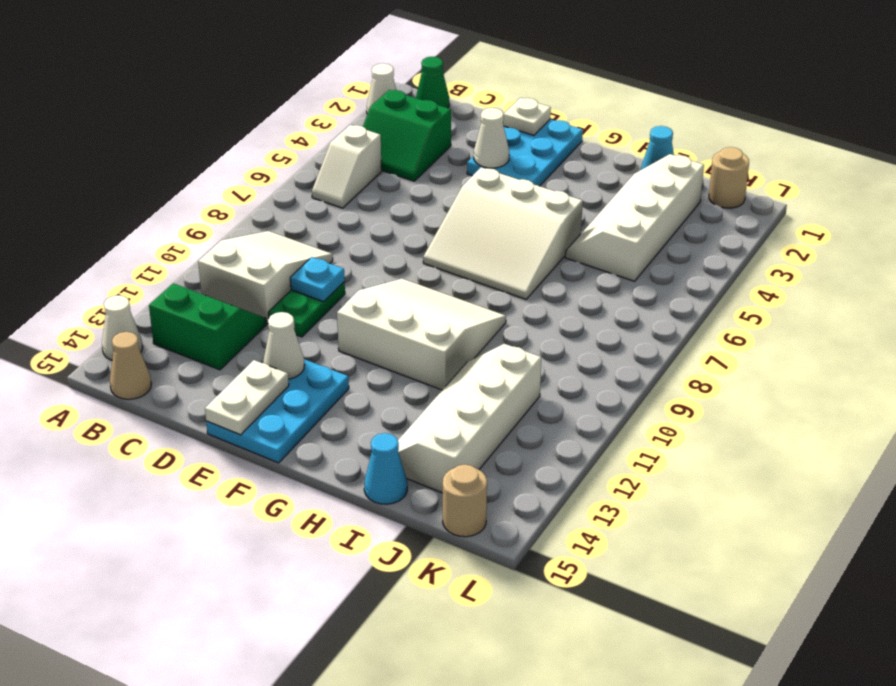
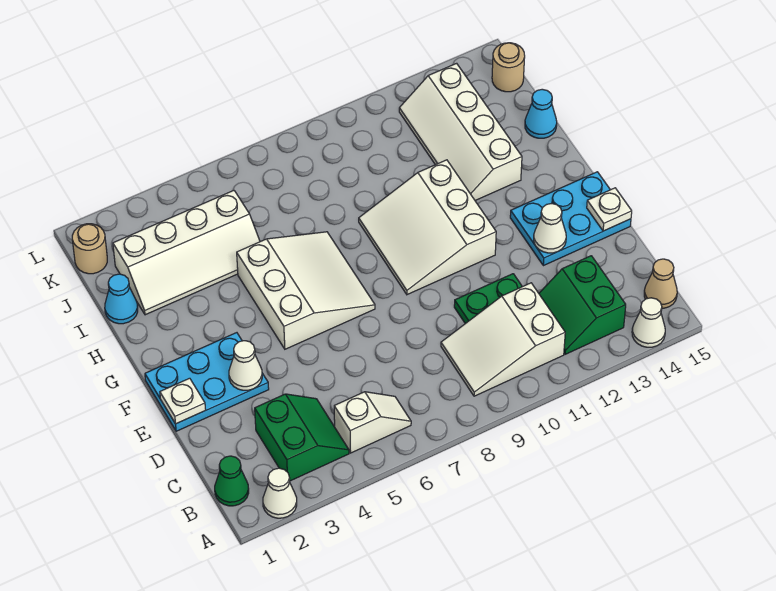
cyan plate D10 level 2 -> none
white plate E14:E15 level 2 -> white plate E15 level 2
white slope I11:J14 level 1 top J -> white slope H12:K13 level 1 top 13

